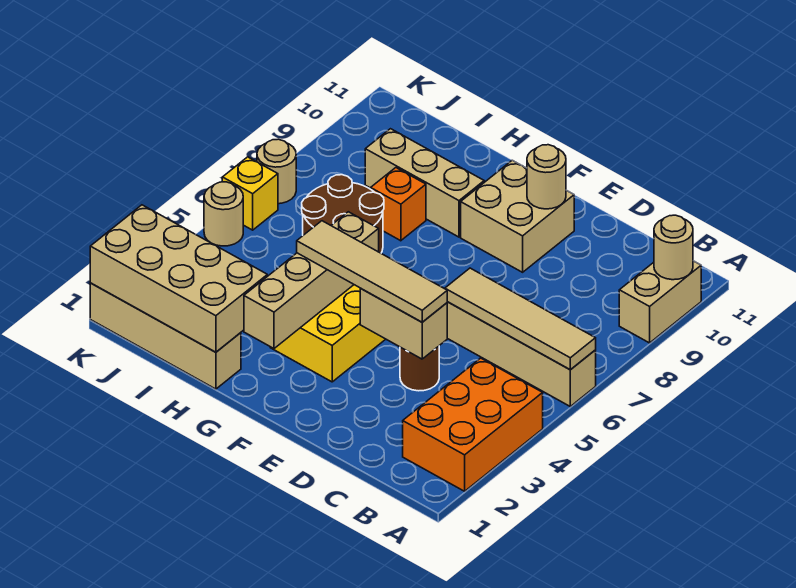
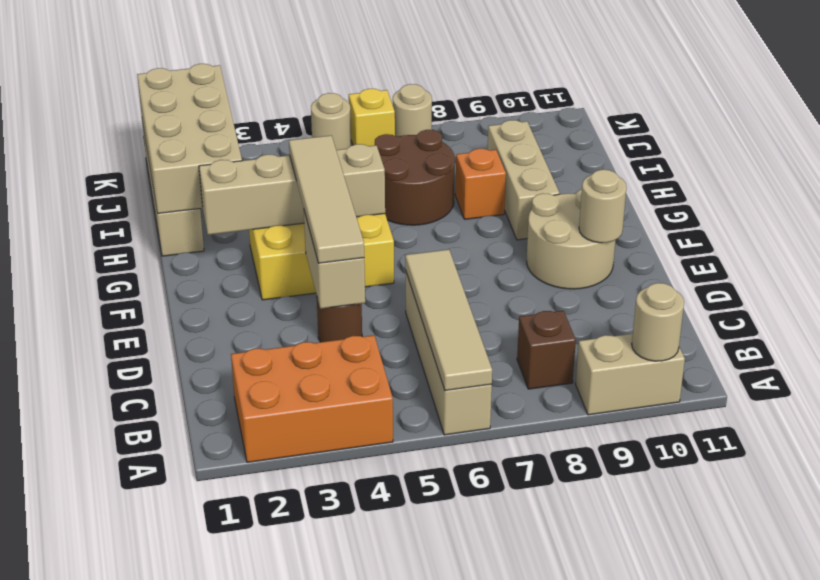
none -> brown brick B8 level 1
tan brick E9:F10 level 1 -> tan round brick E9:F10 level 1

